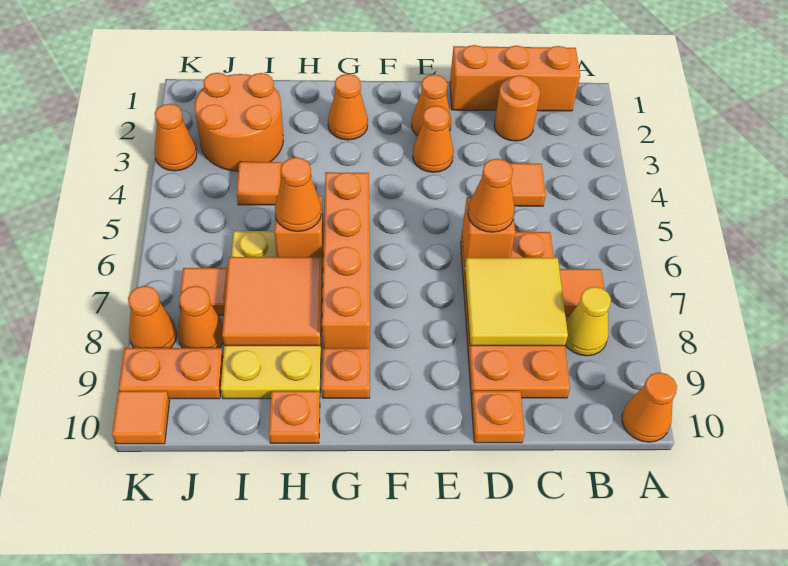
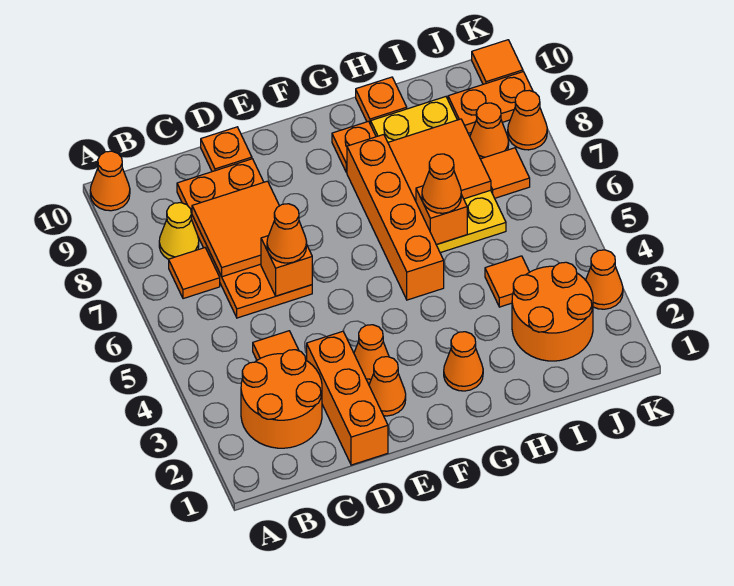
orange brick B1:D1 level 1 -> orange brick D1:D3 level 1
orange round brick C2 level 1 -> orange round brick B2:C3 level 1
yellow tile C7:D8 level 2 -> orange tile C7:D8 level 2

